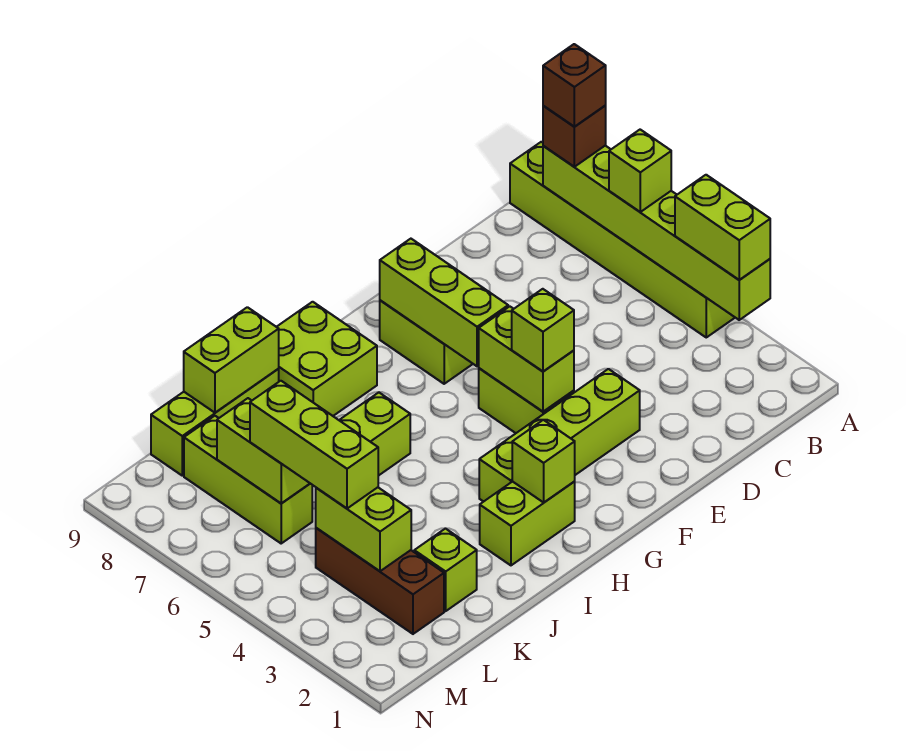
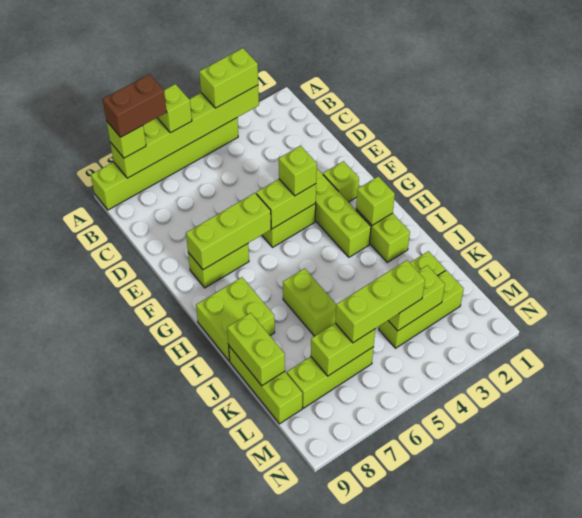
brown brick A8 level 3 -> lime brick A8 level 3
brown brick A8 level 4 -> brown brick A7:A8 level 4
none -> lime brick F2 level 1
brown brick L2:L4 level 1 -> lime brick L2:L4 level 1

